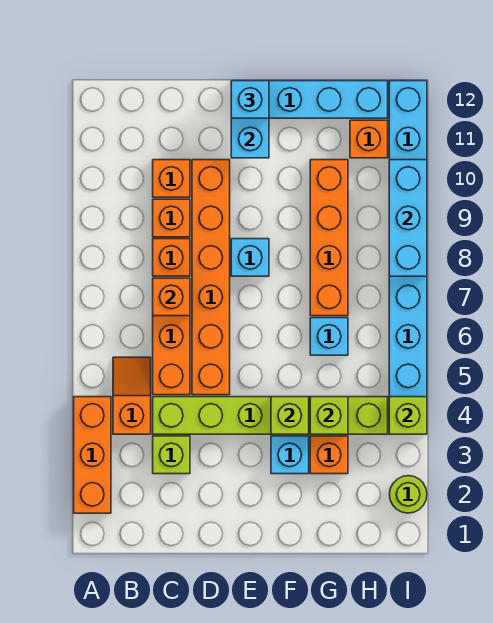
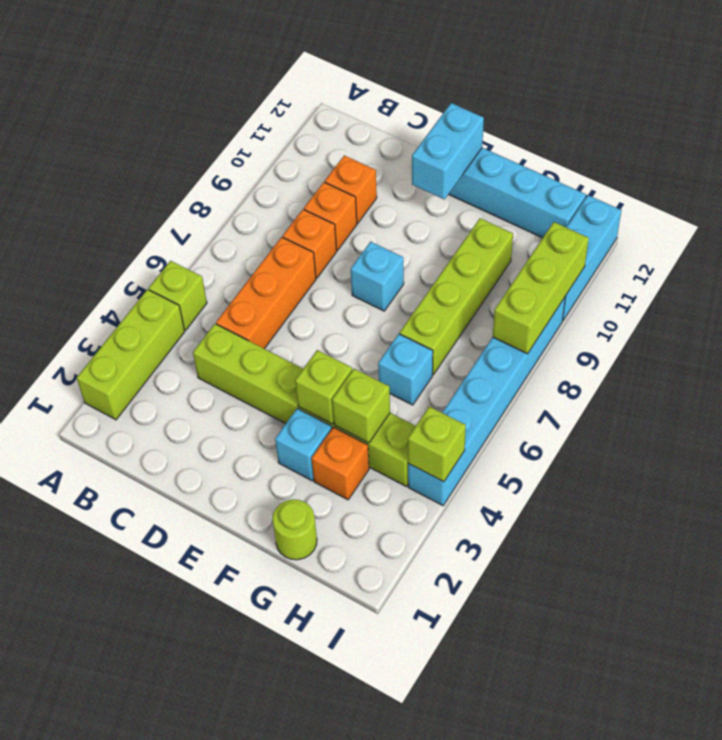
orange brick A2:A4 level 1 -> lime brick A2:A4 level 1
orange slope B4:B5 level 1 top 4 -> none
lime brick C3 level 1 -> lime brick A5 level 1
orange brick C7 level 2 -> none
orange brick D5:D10 level 1 -> none
cyan brick E12 level 3 -> none
orange brick G7:G10 level 1 -> lime brick G7:G10 level 1
orange brick H11 level 1 -> none
lime round brick I2 level 1 -> lime round brick G1 level 1
cyan brick I8:I10 level 2 -> lime brick I8:I10 level 2

